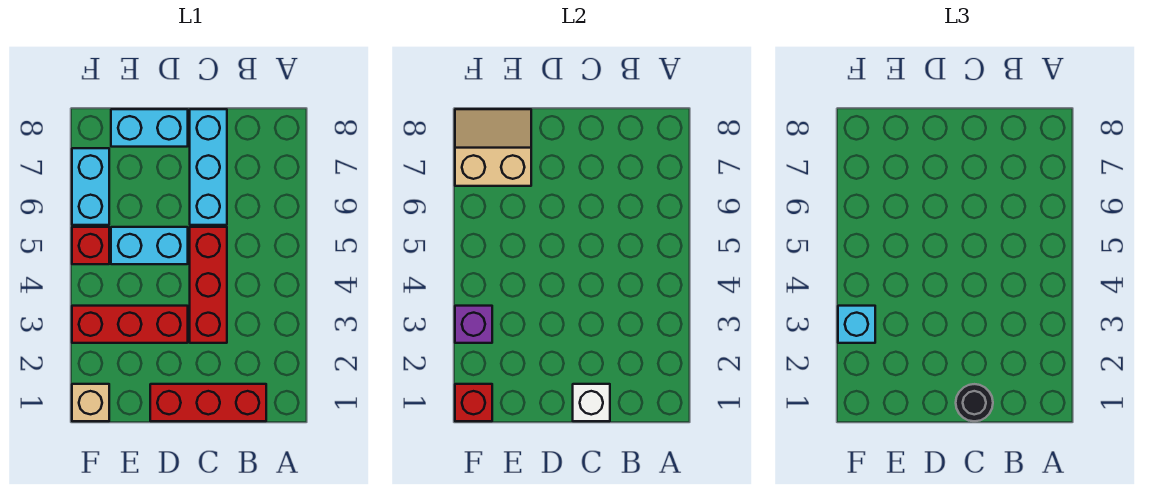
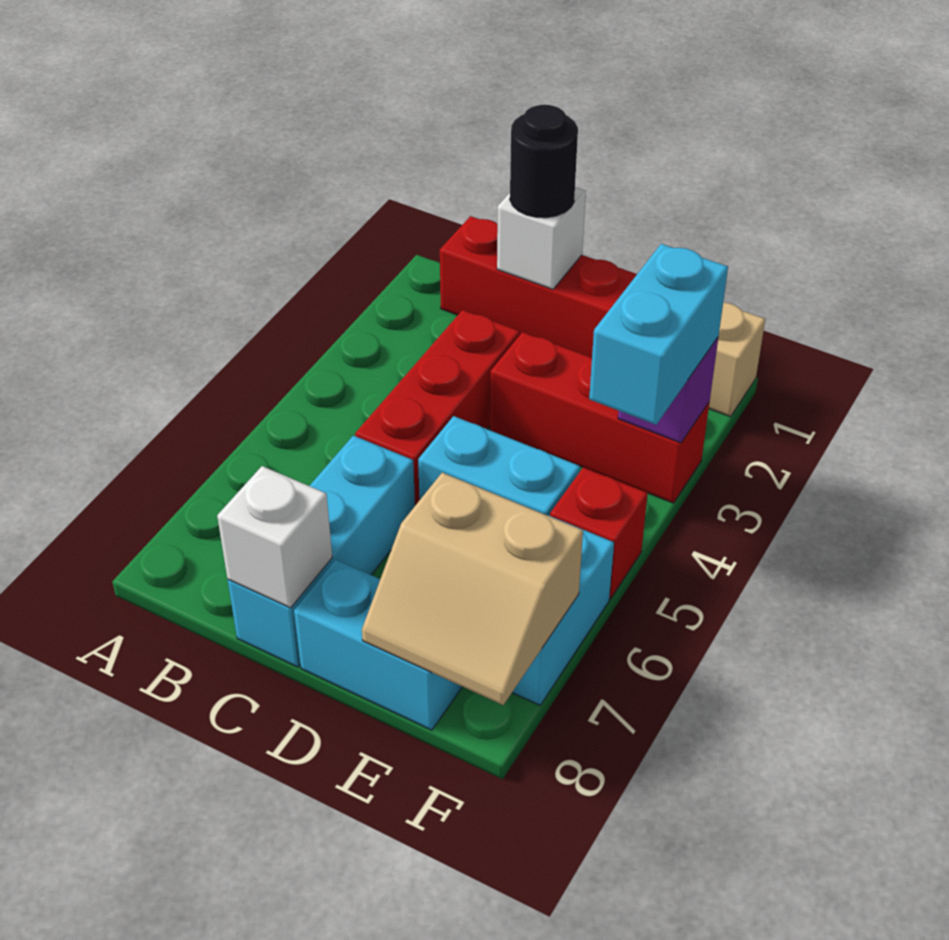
none -> white brick C8 level 2
red brick F1 level 2 -> none
cyan brick F3 level 3 -> cyan brick F3:F4 level 3

